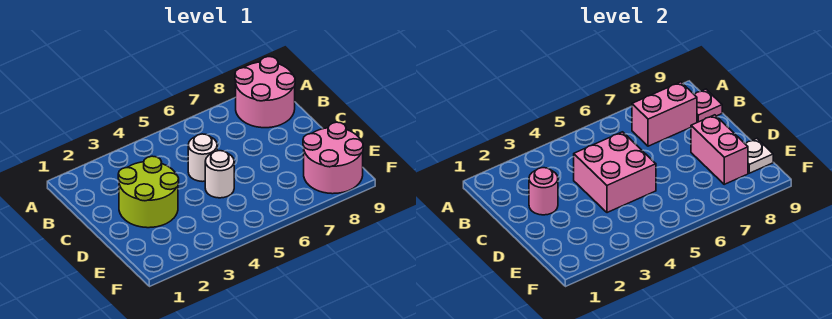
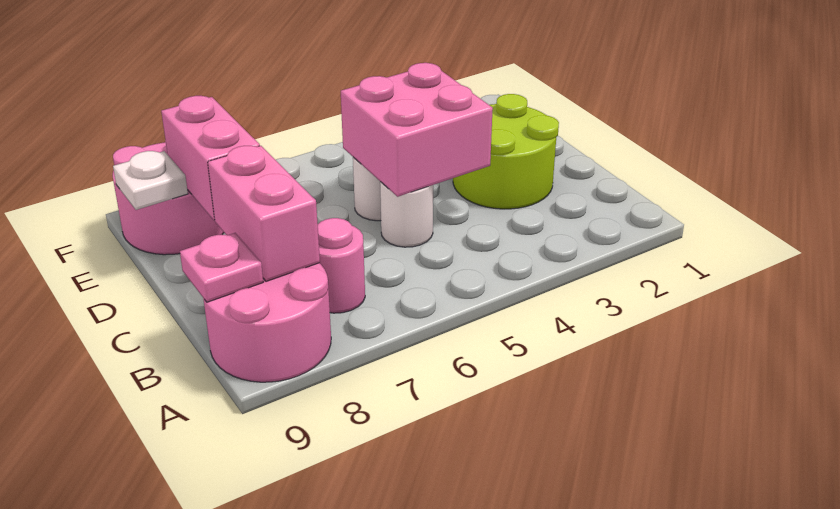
pink brick B7:B8 level 2 -> pink brick B8:C8 level 2
pink round brick C2 level 2 -> pink round brick B7 level 1

